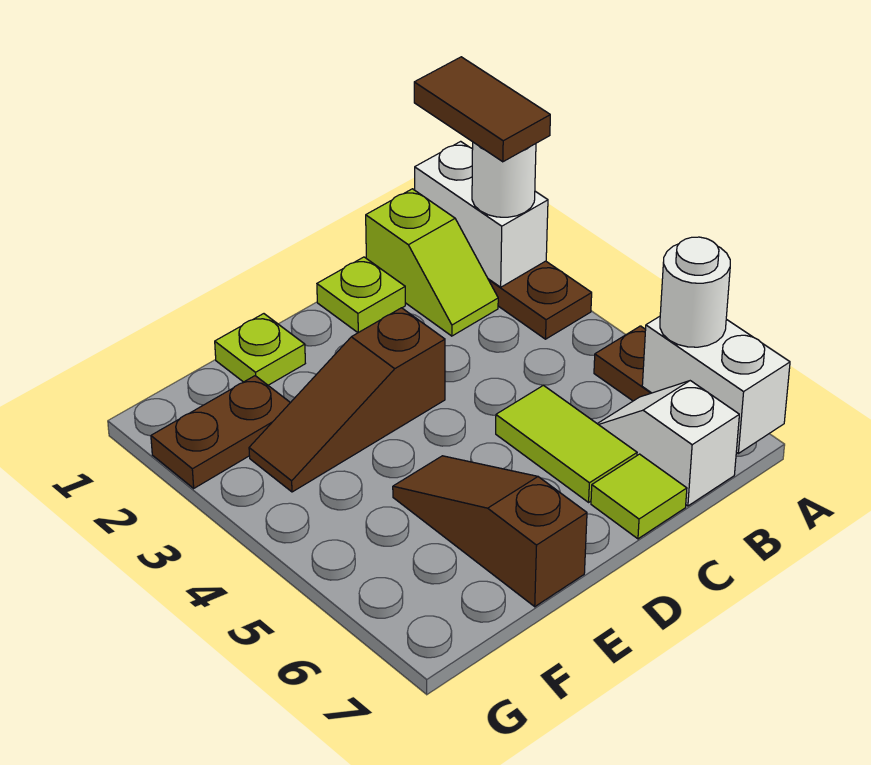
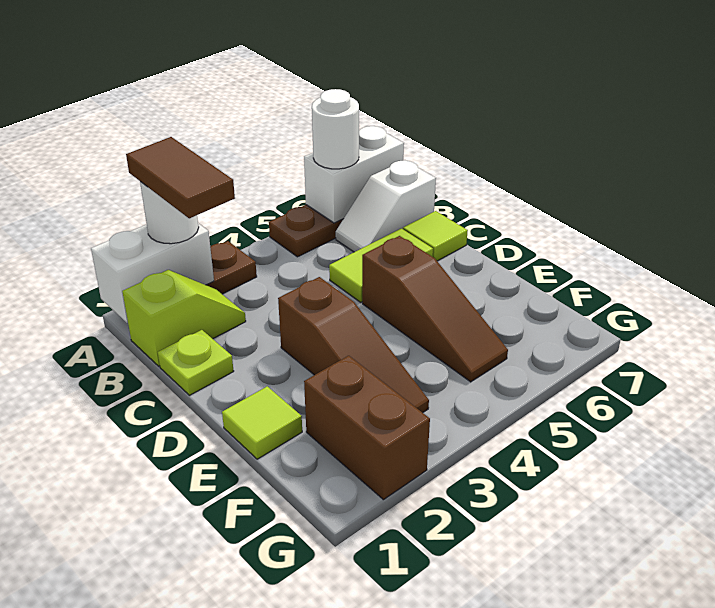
brown tile A1:A2 level 4 -> brown tile A2:B2 level 4
lime plate E1 level 1 -> lime tile E1 level 1
brown slope E5:E7 level 1 top 7 -> brown slope D5:F5 level 1 top D
brown plate F2:G2 level 1 -> brown brick F2:G2 level 1

